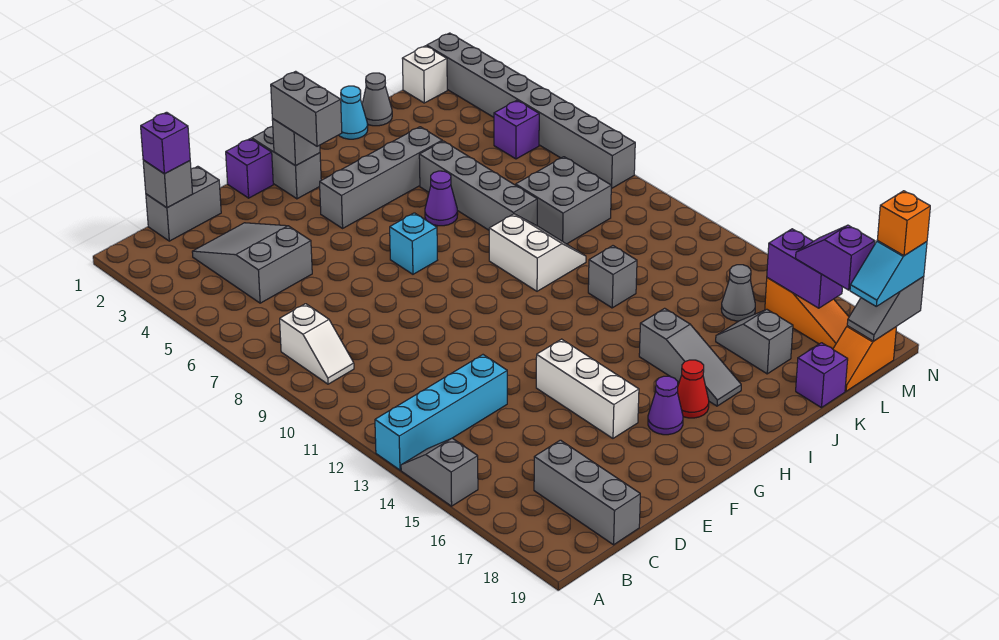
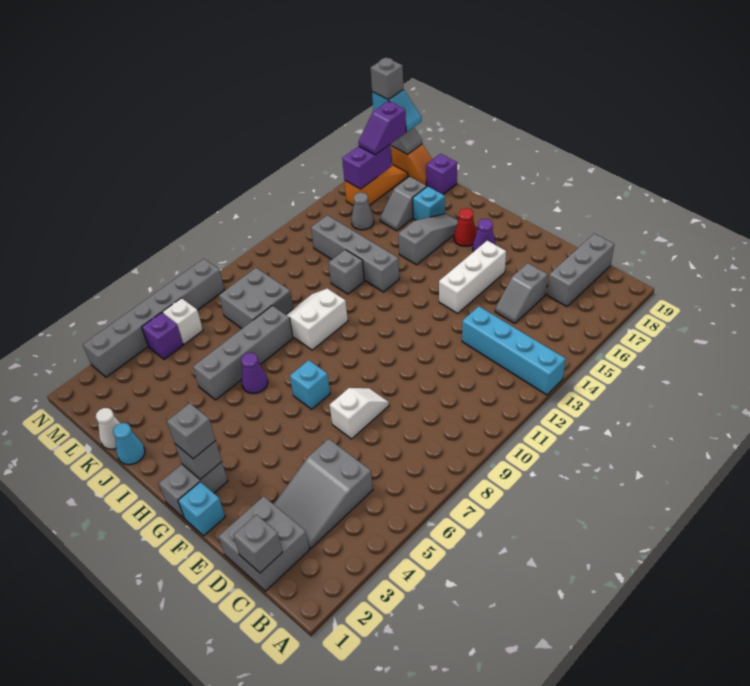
grey slope A14:A15 level 1 top 15 -> grey slope D15:D16 level 1 top 16
white slope B8:B9 level 1 top 8 -> white slope E7:E8 level 1 top 7
grey brick C1:D1 level 1 -> grey brick C1:D2 level 1
purple brick C1 level 3 -> none
purple brick F1 level 1 -> cyan brick F1 level 1
grey brick G2:G3 level 3 -> grey brick G2 level 3
grey brick G4:J4 level 1 -> grey brick I13:L13 level 1
none -> cyan brick J17 level 1
grey cone K1 level 1 -> white cone K1 level 1
white brick M1 level 1 -> white brick M6 level 1
grey brick N1:N8 level 1 -> grey brick N3:N8 level 1
orange brick N19 level 4 -> grey brick N19 level 4

